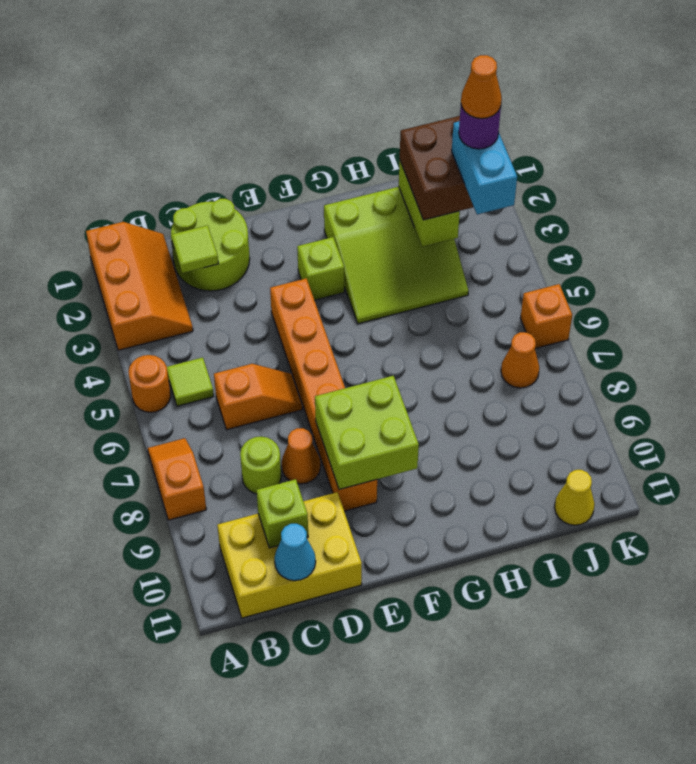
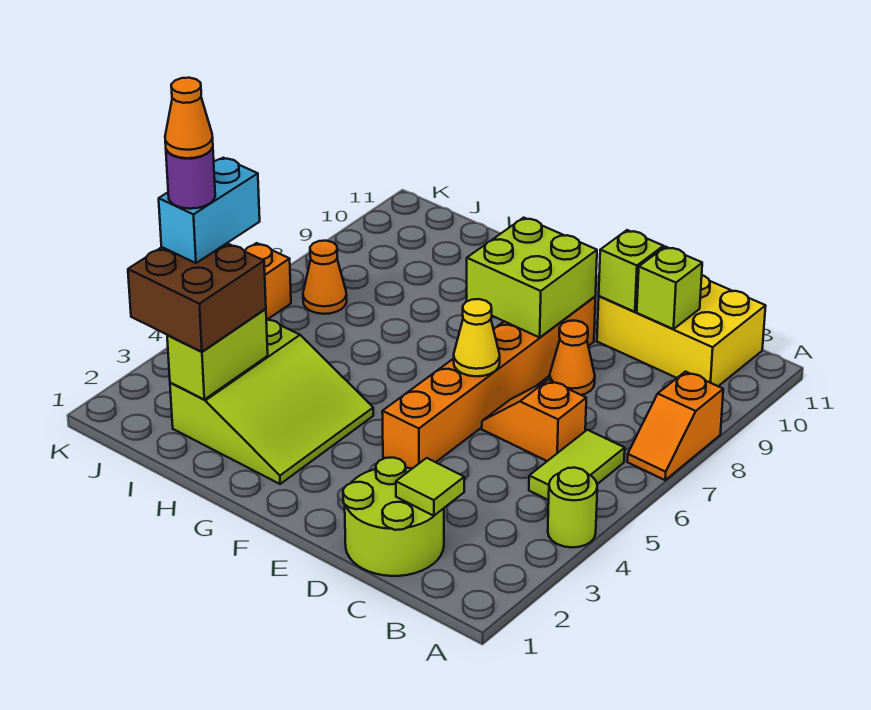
orange slope A1:B3 level 1 top A -> none
orange round brick A5 level 1 -> none
lime tile B5 level 1 -> lime tile B5:B6 level 1
lime round brick C8 level 1 -> lime round brick A4 level 1
cyan cone C11 level 2 -> none
lime brick F3 level 1 -> lime brick D10 level 2
lime slope G2:I4 level 1 top 2 -> lime slope G2:I4 level 1 top I
yellow cone J11 level 1 -> yellow cone E6 level 2

